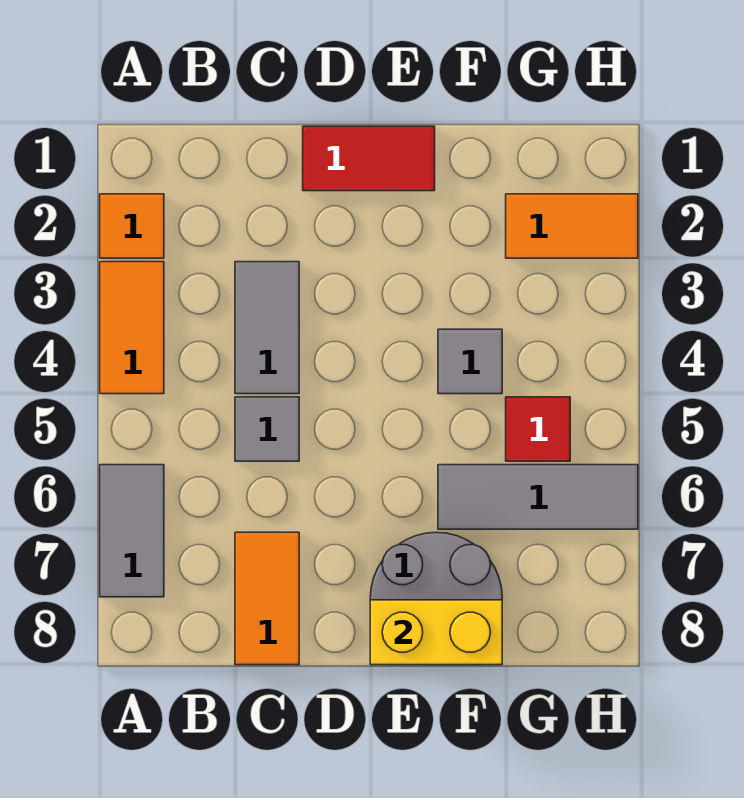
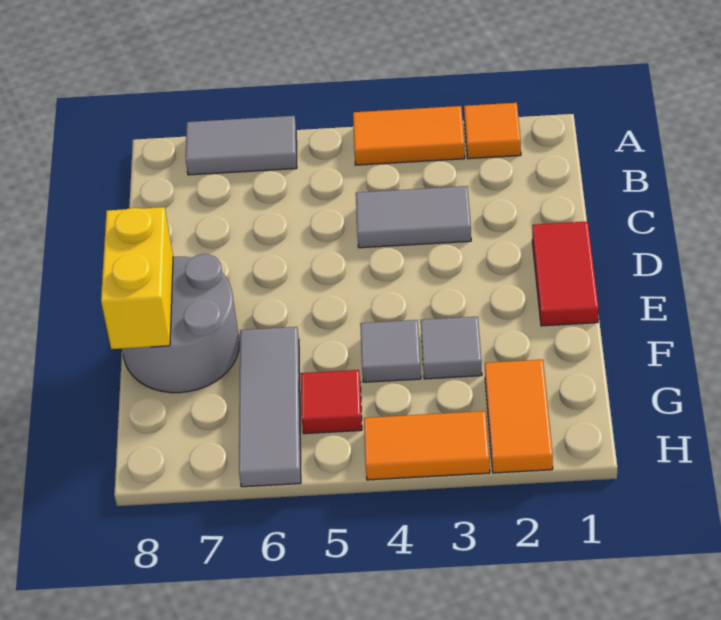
grey tile C5 level 1 -> grey tile F3 level 1
orange tile C7:C8 level 1 -> orange tile H3:H4 level 1

